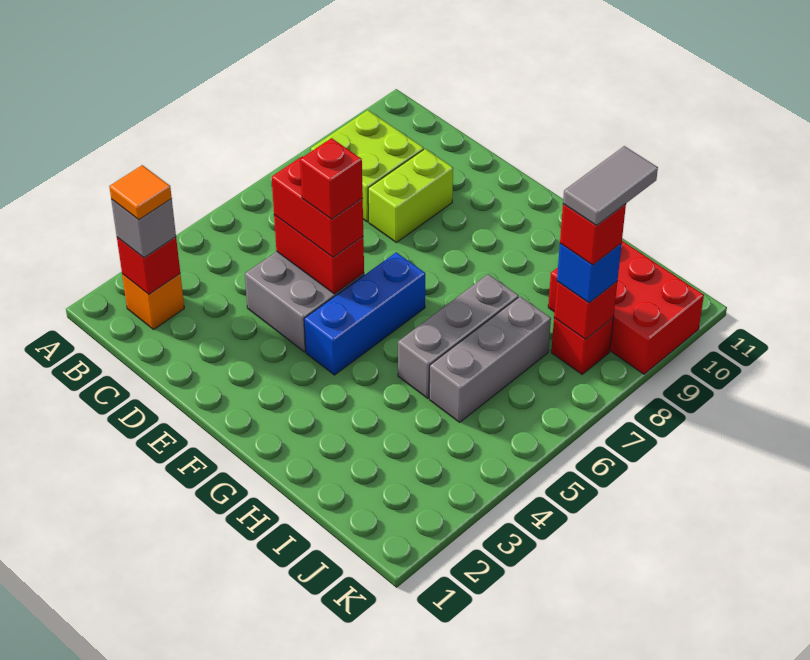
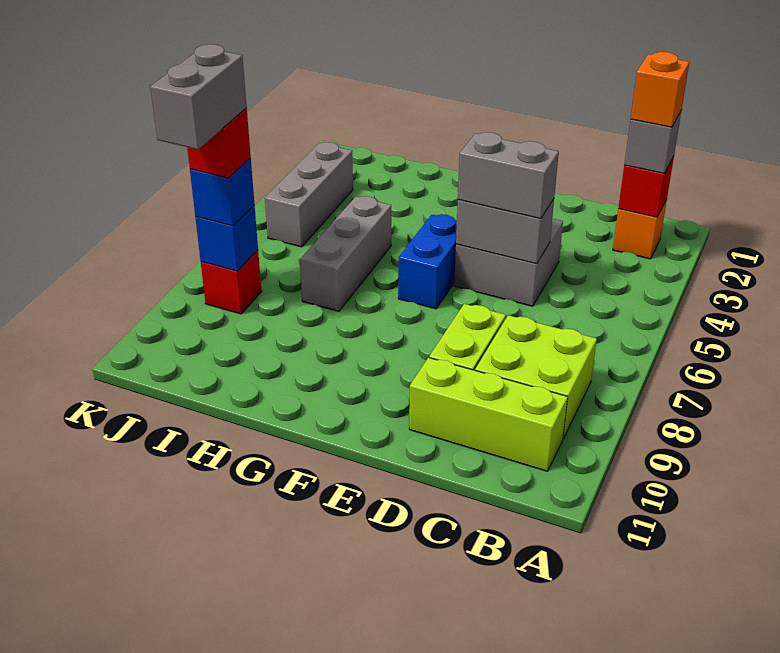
orange tile B2 level 4 -> orange brick B2 level 4
none -> lime brick B10:D10 level 1
red brick D5:E5 level 2 -> grey brick D5:E5 level 2
red brick D5:E5 level 3 -> grey brick D5:E5 level 3
red brick E5 level 4 -> none
blue brick F4:F6 level 1 -> blue brick F5:F6 level 1
grey brick I5:I7 level 1 -> grey brick J3:J5 level 1
red brick I9:K10 level 1 -> none
red brick J8 level 2 -> blue brick J8 level 2
grey tile J8:J9 level 5 -> grey brick J8:J9 level 5

